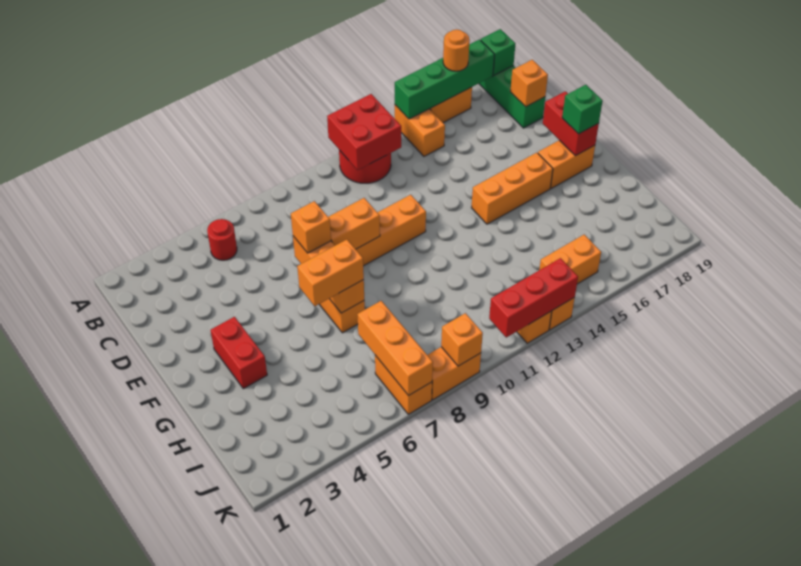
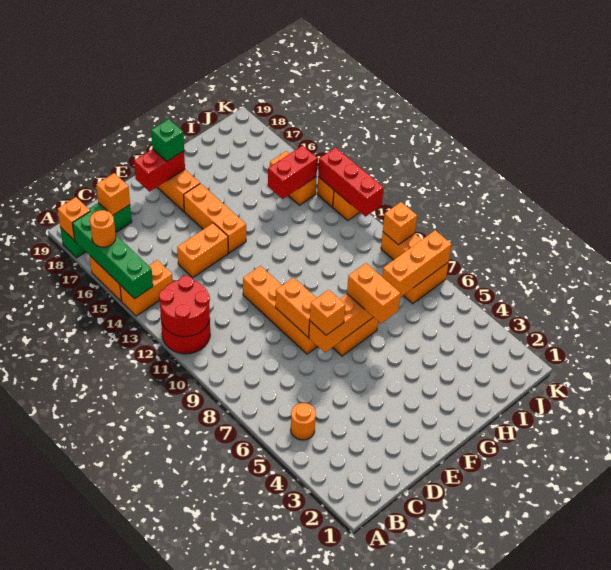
red brick A11:B12 level 2 -> red round brick A11:B12 level 2
green brick A18 level 2 -> orange brick A18 level 2
red round brick B5 level 1 -> orange round brick B5 level 1
none -> orange brick D14:E14 level 1
red brick F3:G3 level 1 -> red brick I14:J14 level 2

